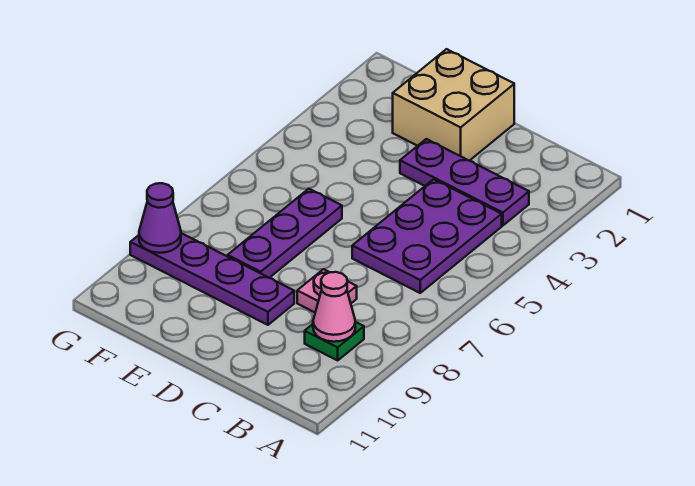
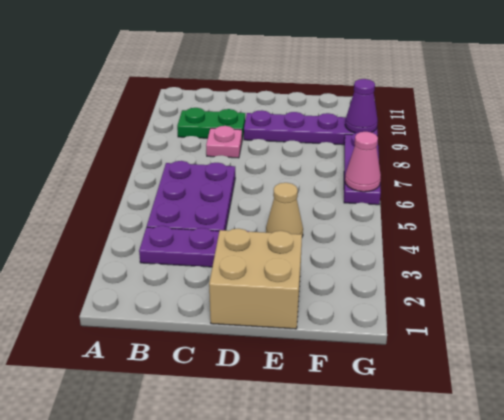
green plate B9 level 1 -> green plate B9:C9 level 1
pink cone B9 level 2 -> pink cone G6 level 2
none -> tan cone E4 level 1
purple plate E6:E8 level 1 -> purple plate G6:G8 level 1

